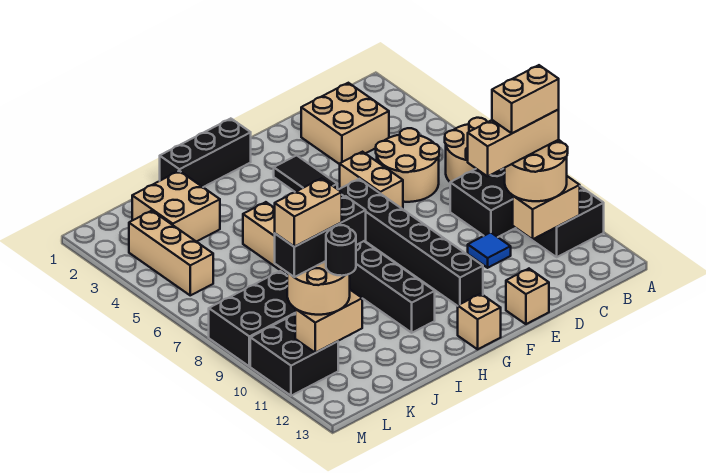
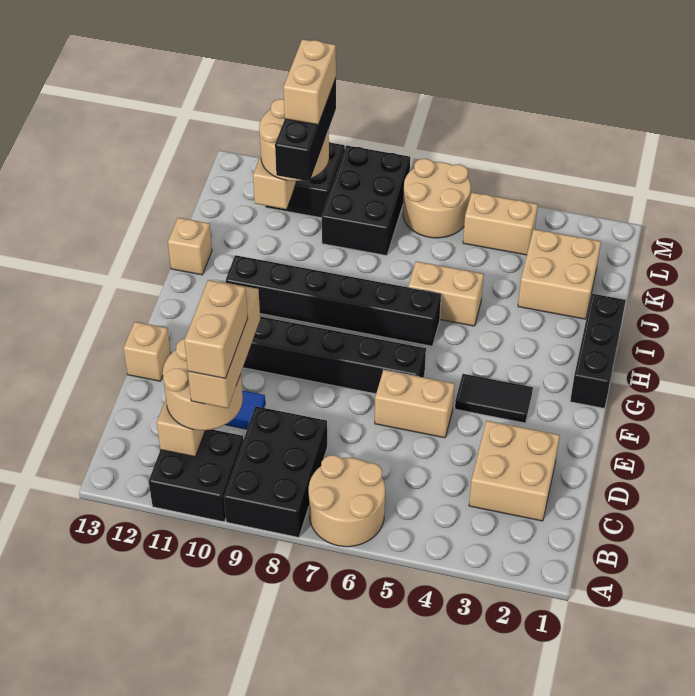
tan round brick C5:D6 level 1 -> tan round brick L6:M7 level 1
tan brick G13 level 1 -> tan brick I13 level 1
black round brick K11 level 4 -> none
tan brick L3:L5 level 1 -> tan brick L4:L5 level 1

